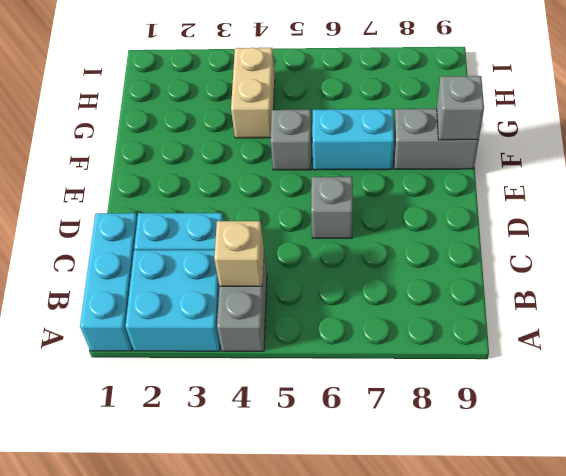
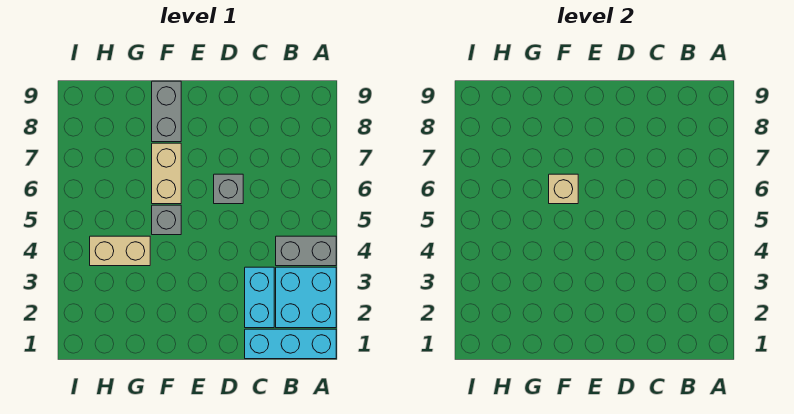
tan brick B4 level 2 -> tan brick F6 level 2
cyan brick F6:F7 level 1 -> tan brick F6:F7 level 1
grey brick F9 level 2 -> none

